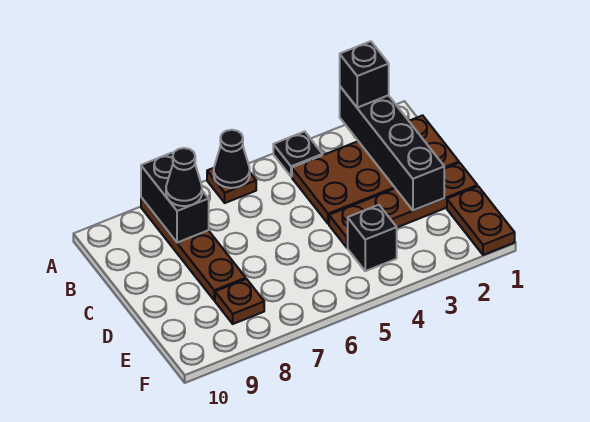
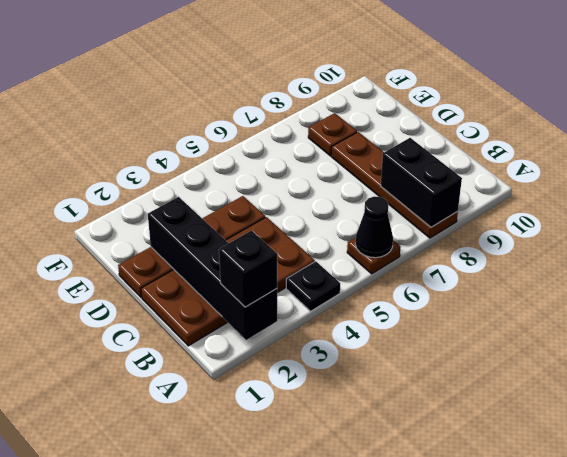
black cone B8 level 3 -> none
brown plate E1:F1 level 1 -> none
black brick E4 level 1 -> none

